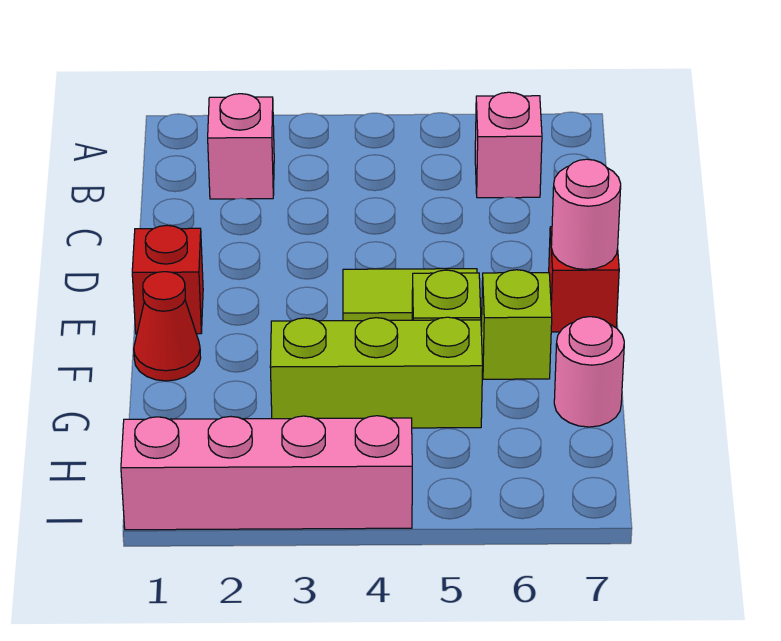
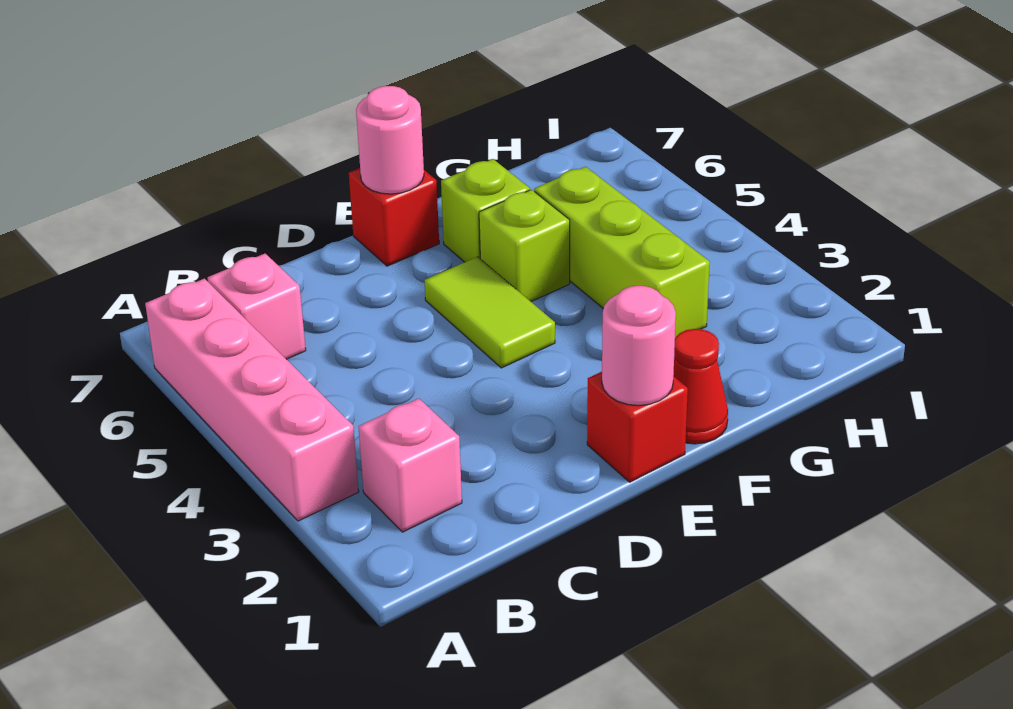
pink round brick G7 level 1 -> pink round brick E1 level 2
pink brick I1:I4 level 1 -> pink brick A3:A6 level 1

